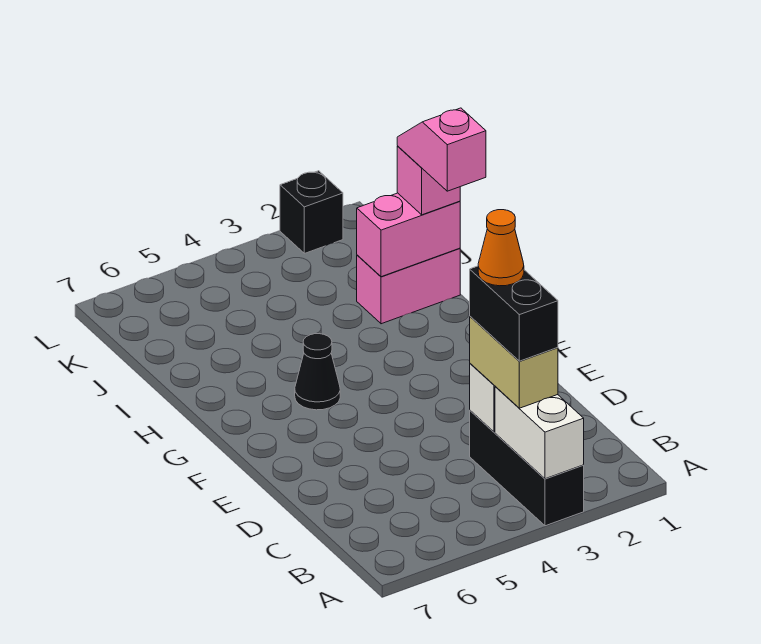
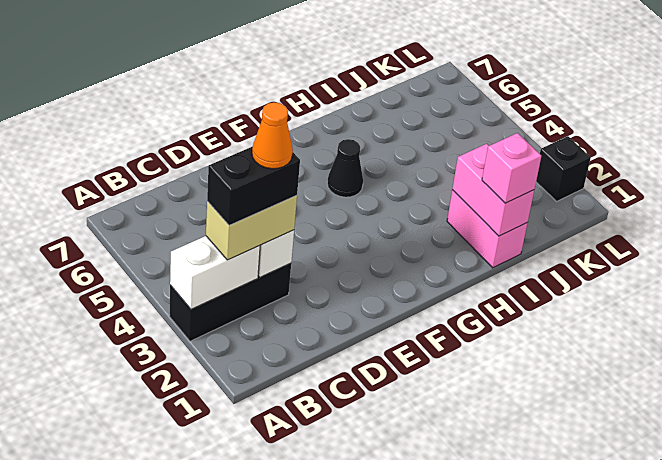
pink slope H1:I1 level 4 top H -> none

